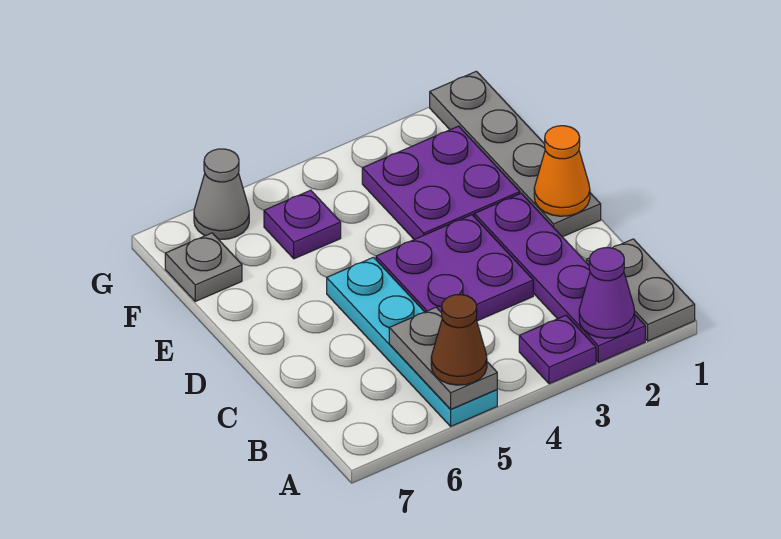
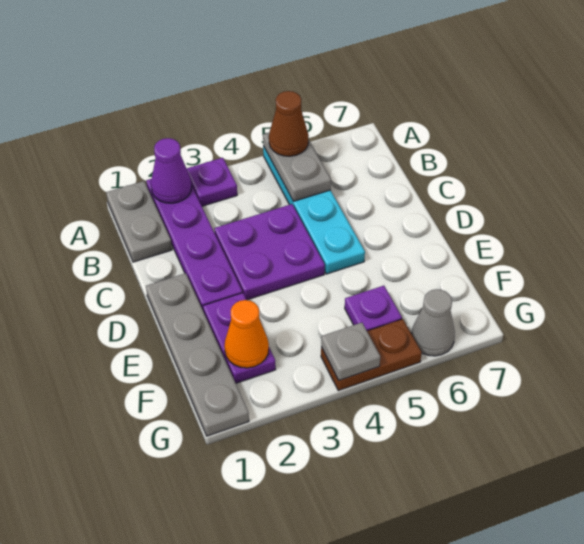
orange cone D1 level 2 -> orange cone F2 level 2
purple plate E2:F3 level 1 -> purple plate E2:F2 level 1
grey plate F7 level 1 -> grey plate G4 level 2
none -> brown plate G4:G5 level 1

